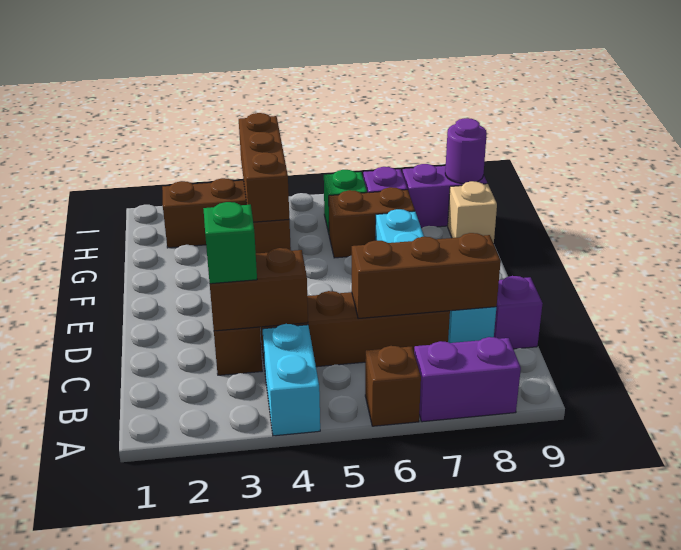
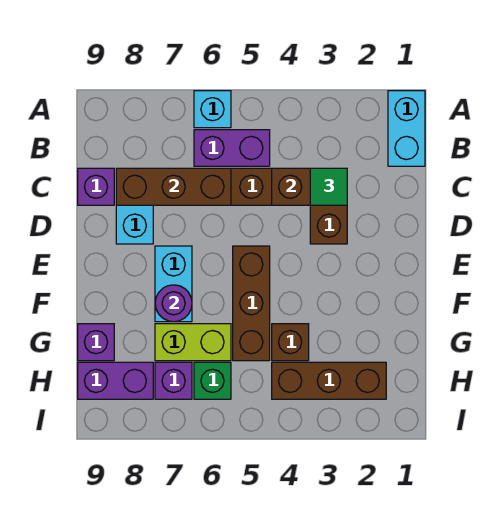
cyan brick A4:B4 level 1 -> cyan brick A1:B1 level 1
brown brick A6 level 1 -> cyan brick A6 level 1
purple brick A7:A8 level 1 -> purple brick B5:B6 level 1
green brick C3 level 3 -> green tile C3 level 3
brown brick G4:I4 level 2 -> brown brick E5:G5 level 1
brown brick G6:G7 level 1 -> lime brick G6:G7 level 1
tan brick G9 level 1 -> purple brick G9 level 1
purple round brick H9 level 2 -> purple round brick F7 level 2

